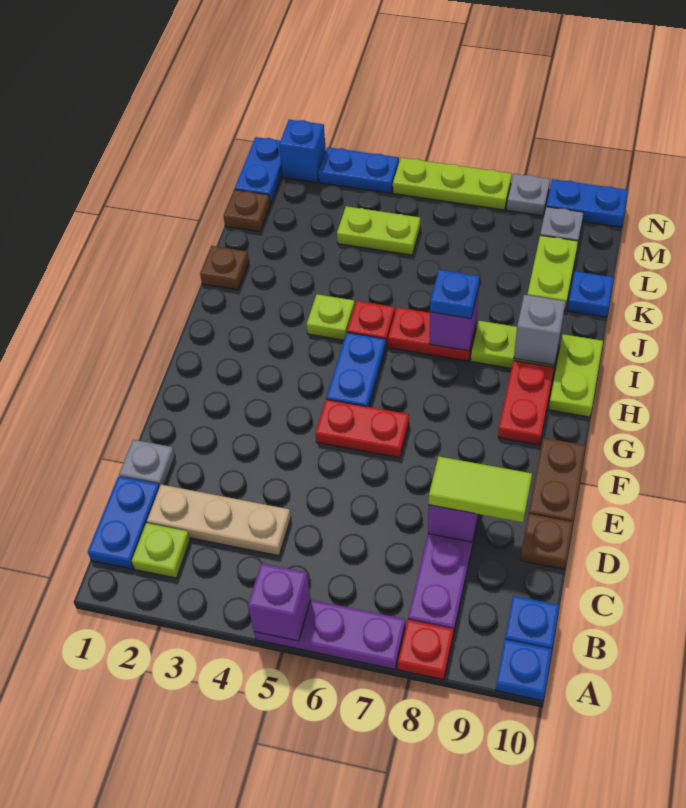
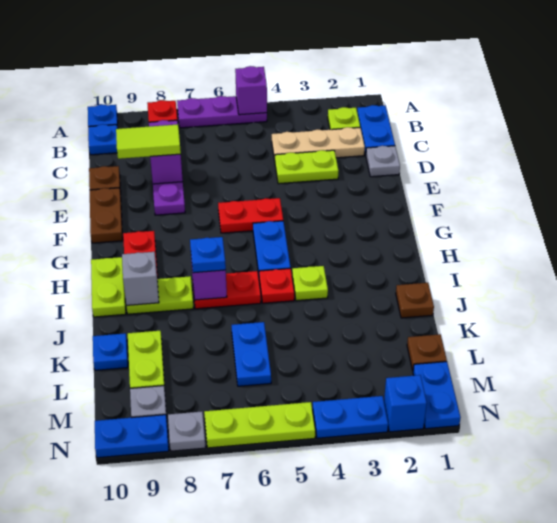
none -> blue plate K6:L6 level 1
lime plate L4:L5 level 1 -> lime plate D3:D4 level 1

